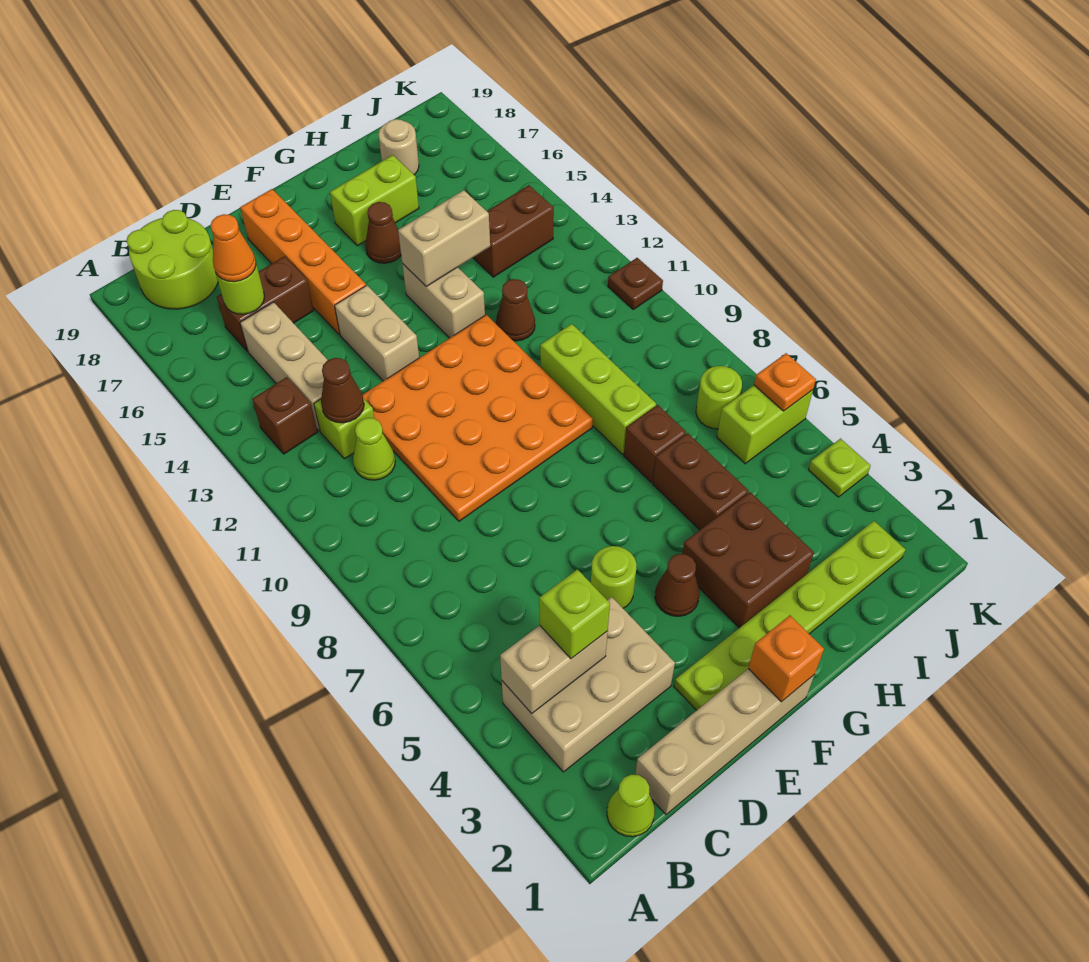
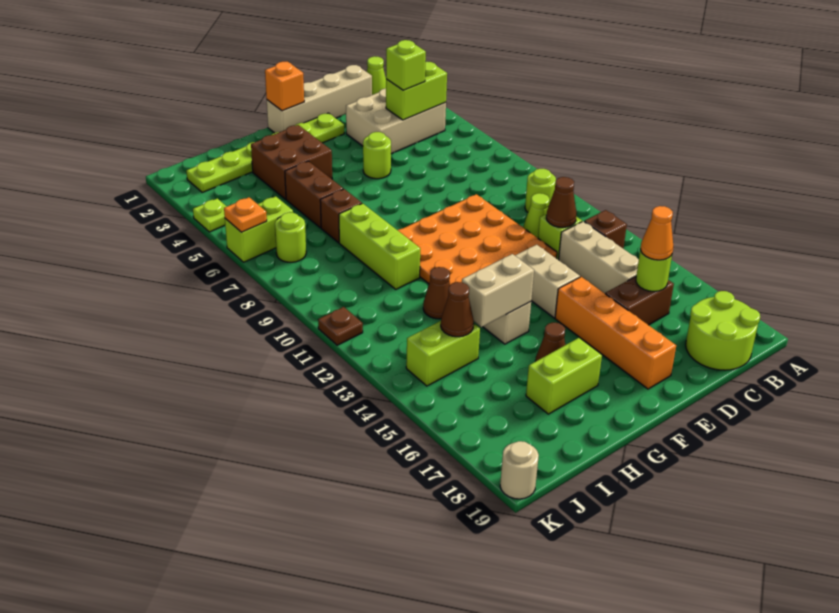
tan brick B4:C4 level 2 -> lime brick B4:C4 level 2
none -> lime round brick B10 level 1
brown cone F4 level 1 -> brown cone I14 level 2
brown brick I14:J14 level 1 -> lime brick I14:J14 level 1
tan round brick I18 level 1 -> tan round brick K19 level 1

